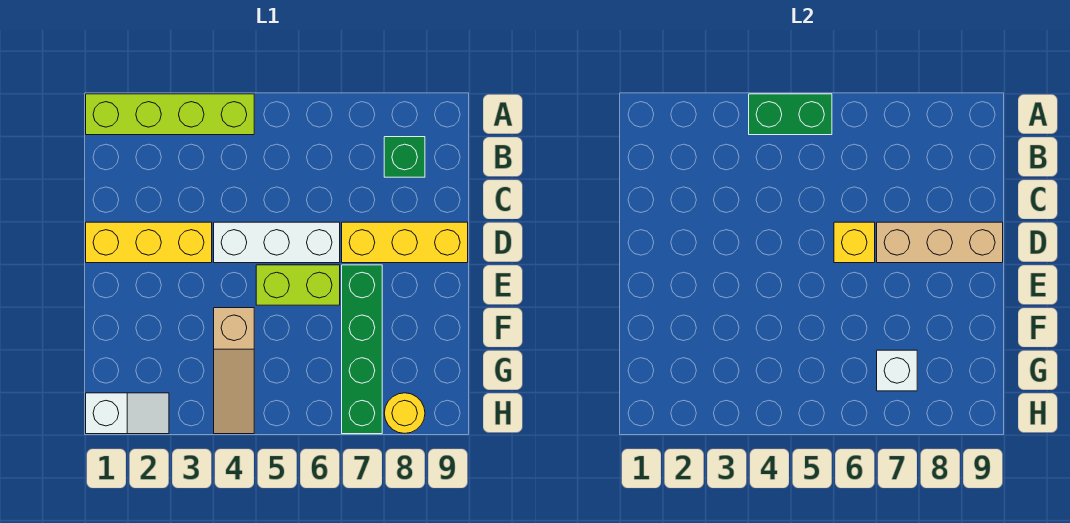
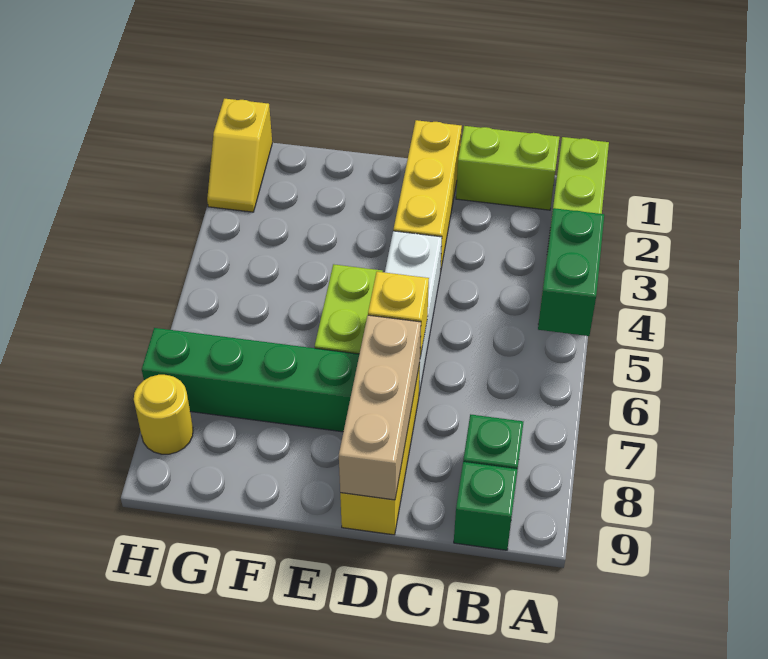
none -> lime brick B1:C1 level 1
none -> green brick B9 level 1
tan slope F4:H4 level 1 top F -> none
white brick G7 level 2 -> none
white slope H1:H2 level 1 top 1 -> yellow slope H1:H2 level 1 top 1

